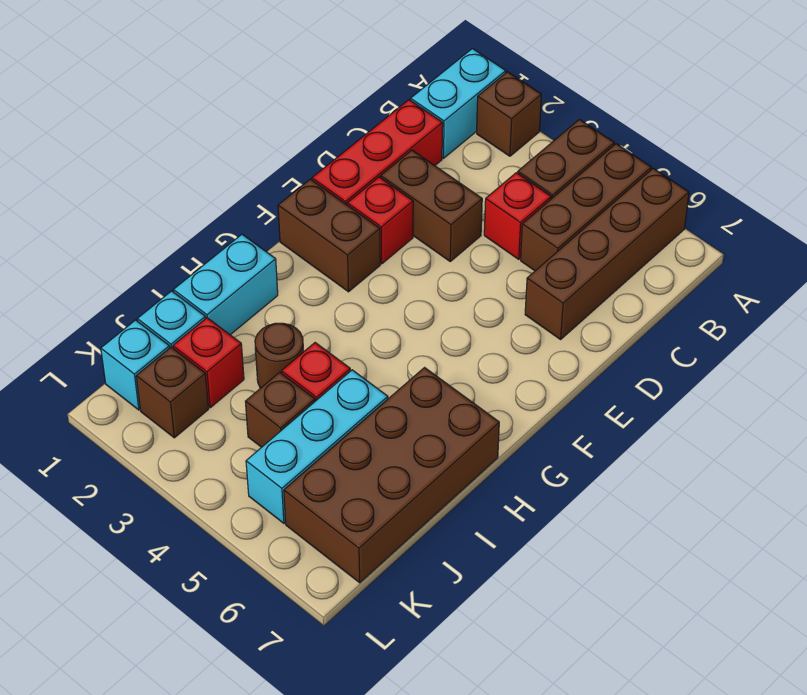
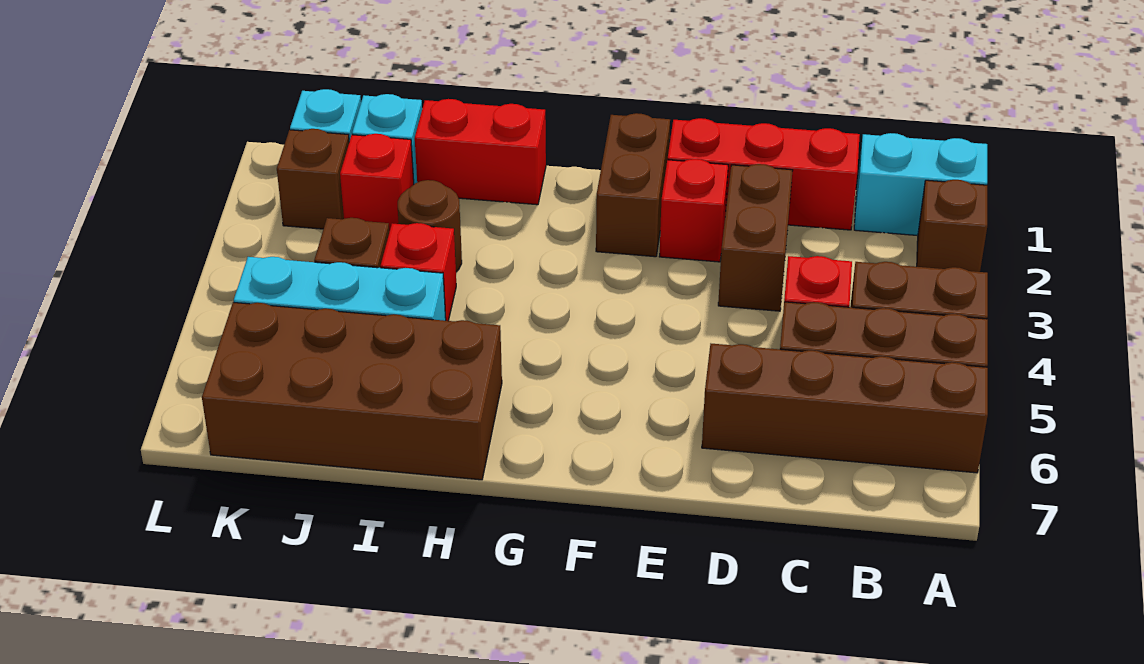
cyan brick H1:I1 level 1 -> red brick H1:I1 level 1

